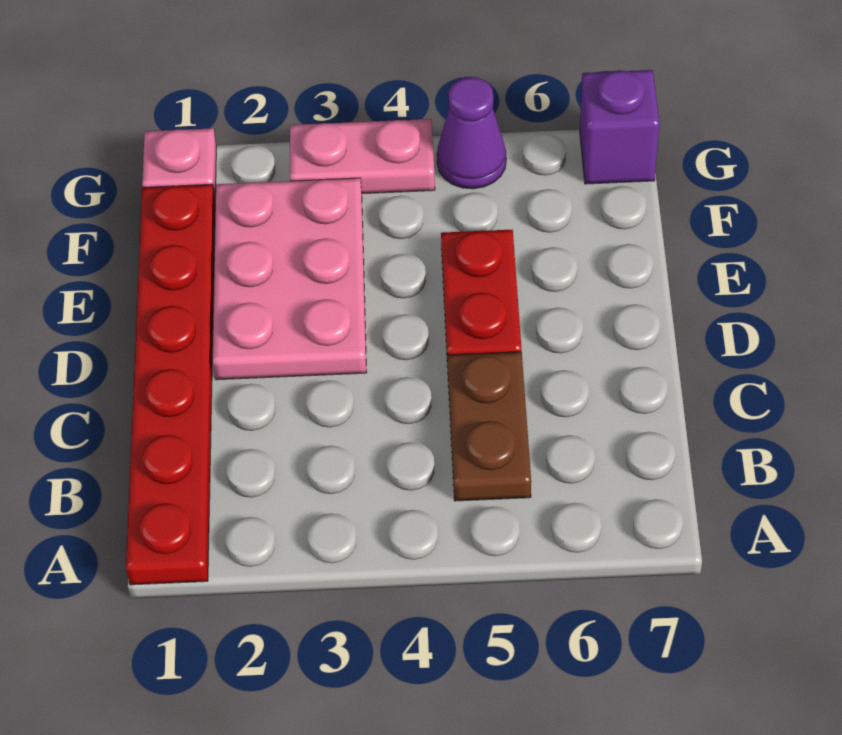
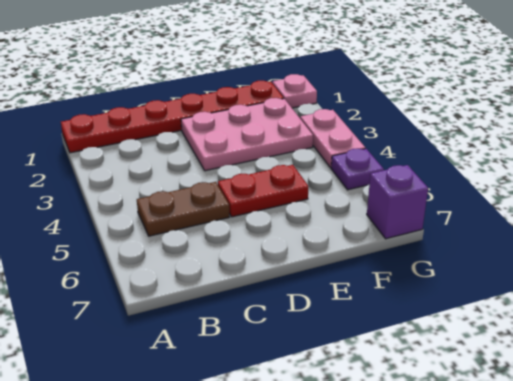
purple cone G5 level 1 -> purple plate G5 level 1

